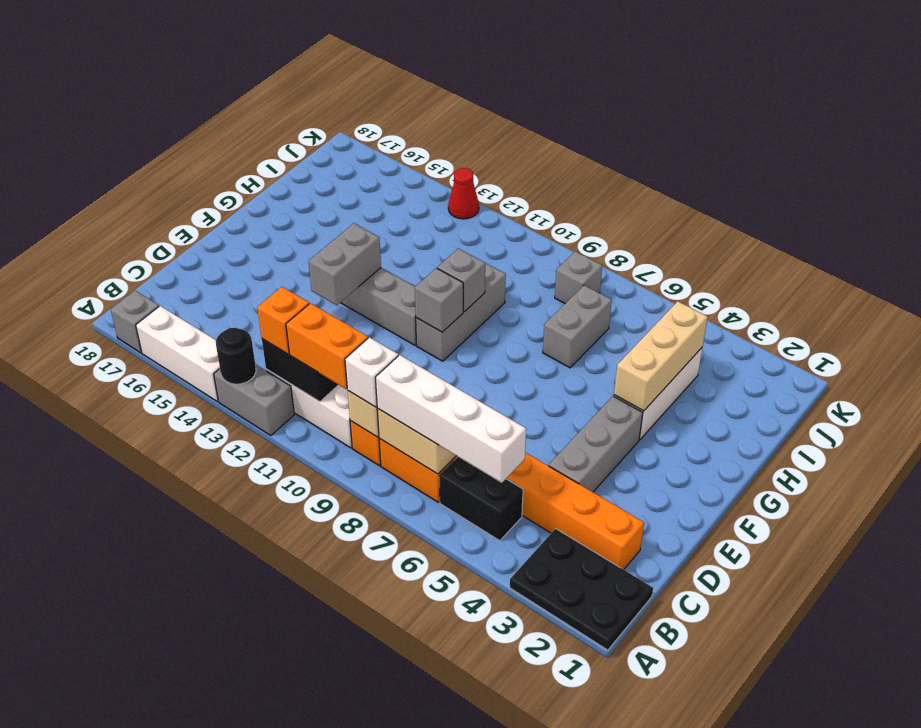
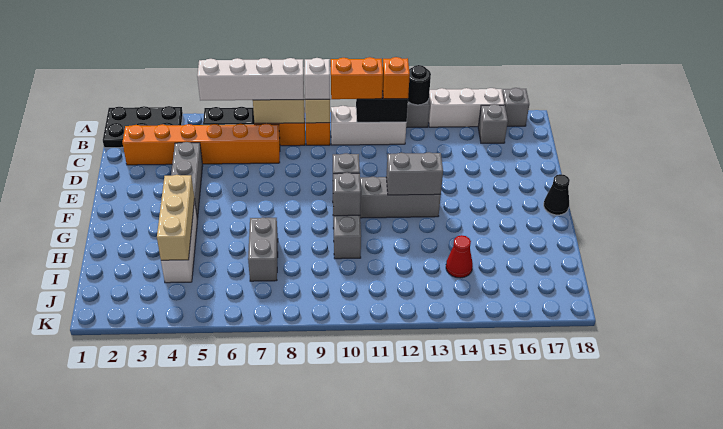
grey brick E13:F13 level 2 -> grey brick F12:F13 level 2
none -> black cone F18 level 1
grey brick J8 level 1 -> grey brick B16 level 1
red cone K13 level 1 -> red cone I14 level 1

